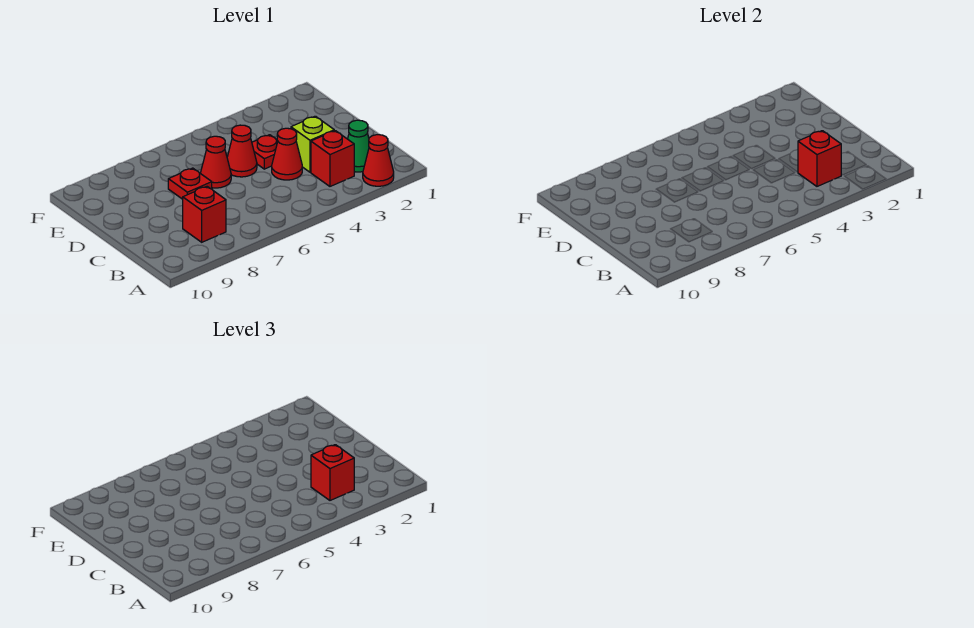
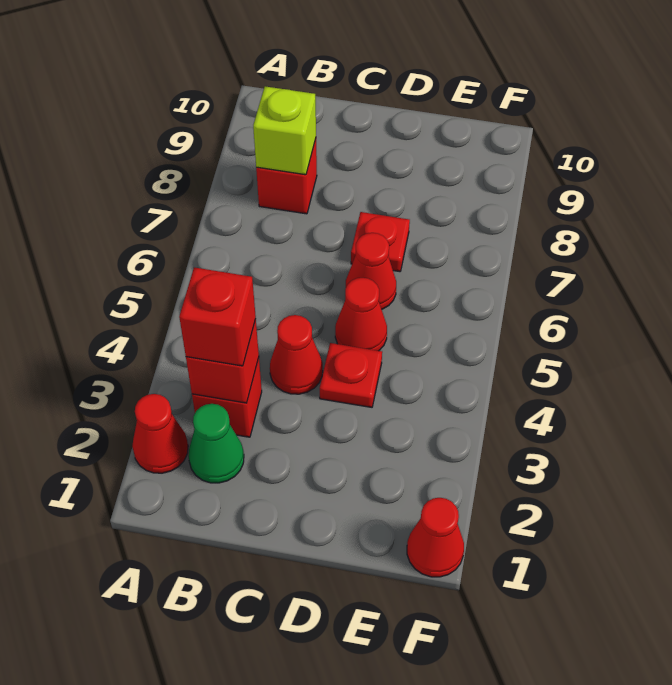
lime brick C3 level 1 -> lime brick B8 level 2
none -> red cone F1 level 1

